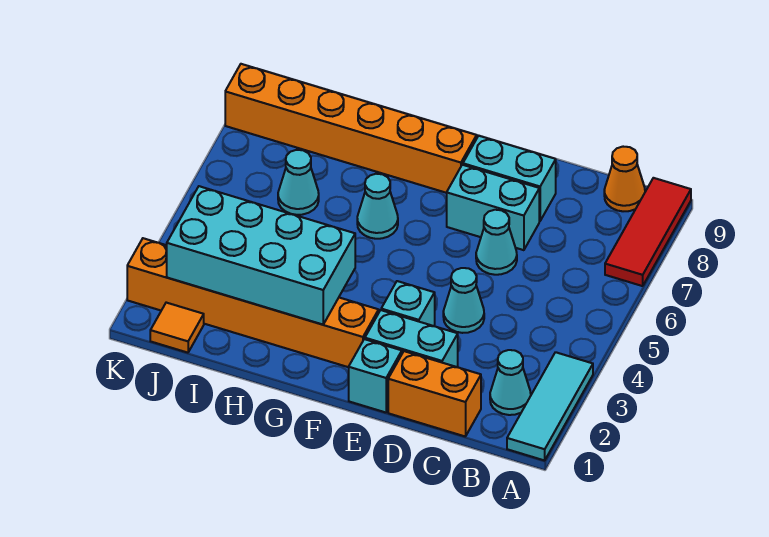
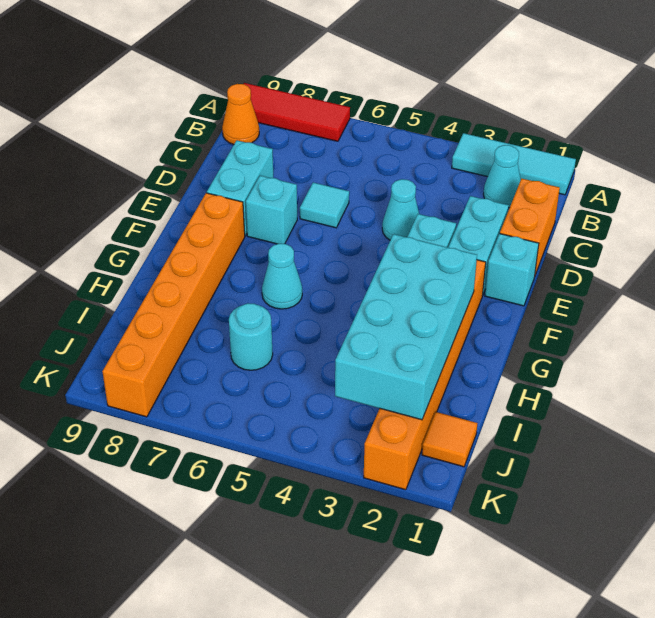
cyan cone D6 level 1 -> cyan tile D6 level 1
cyan brick D7:E7 level 1 -> cyan brick E7 level 1
cyan cone I6 level 1 -> cyan round brick I6 level 1

